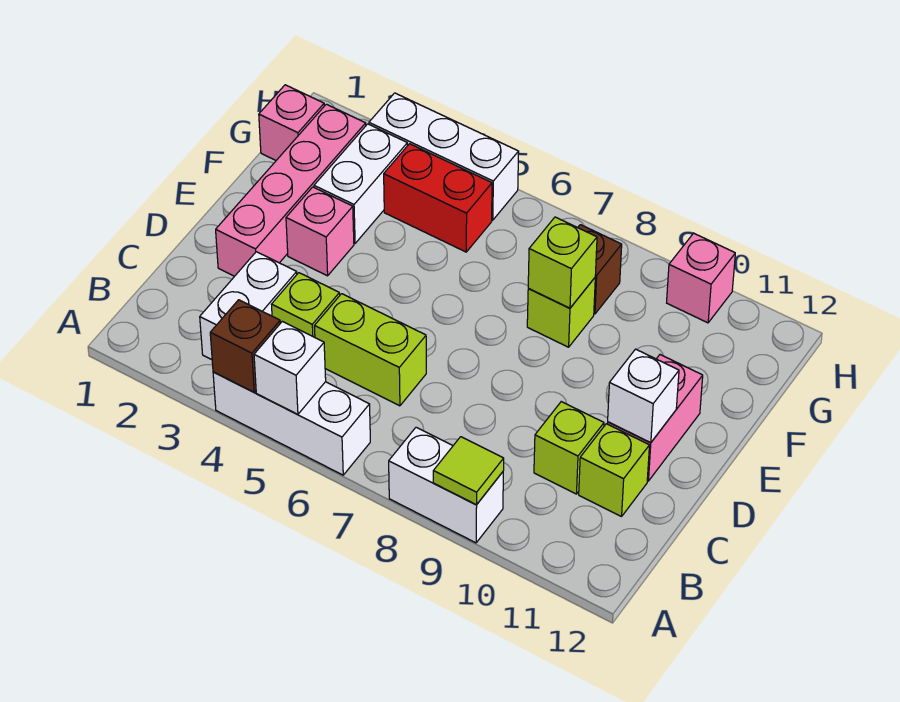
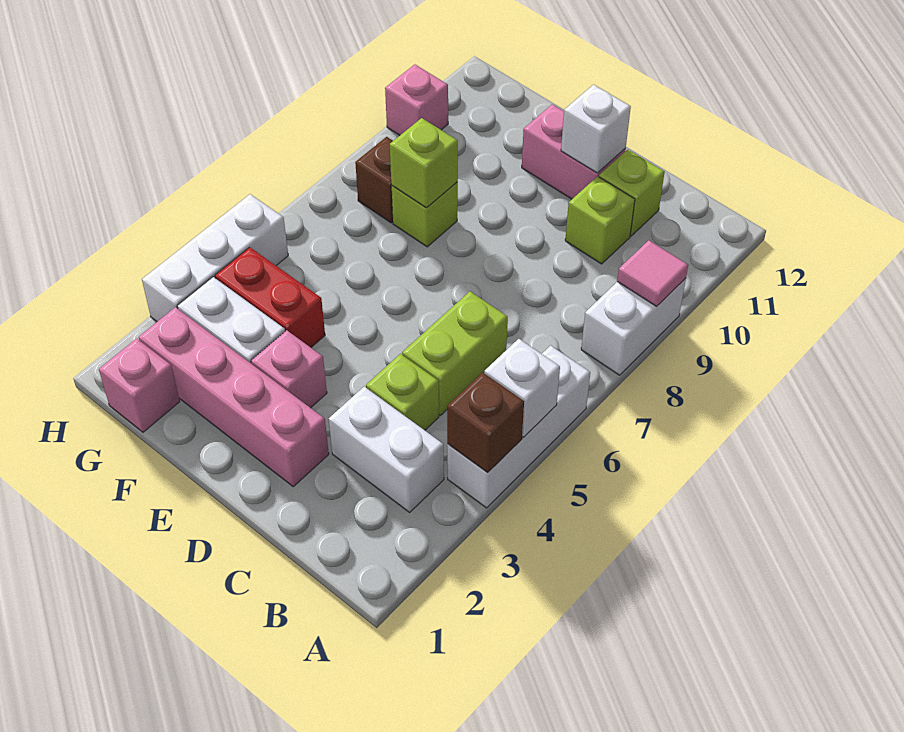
lime tile A9 level 2 -> pink tile A9 level 2
red brick G4:G5 level 1 -> red brick F4:G4 level 1

